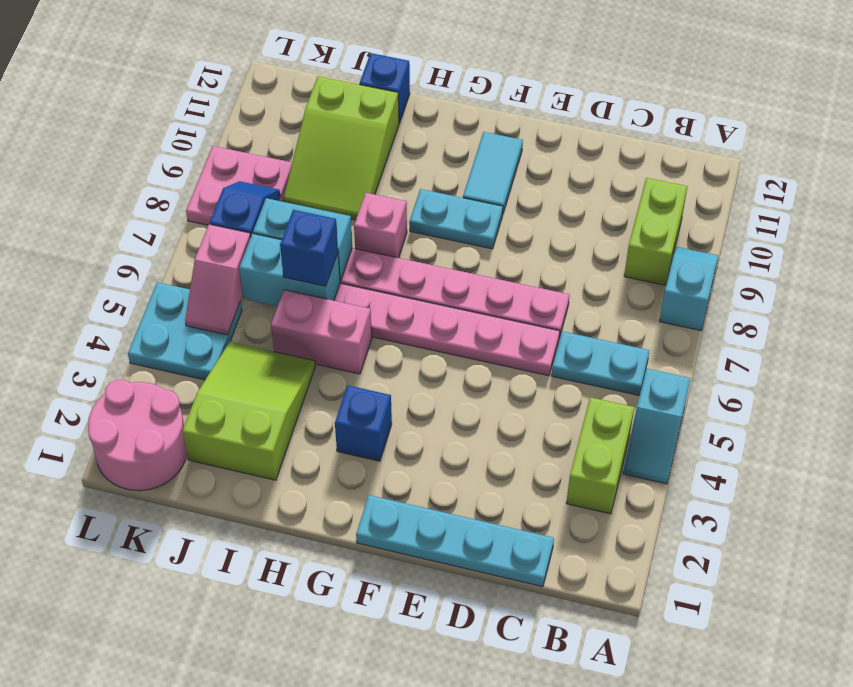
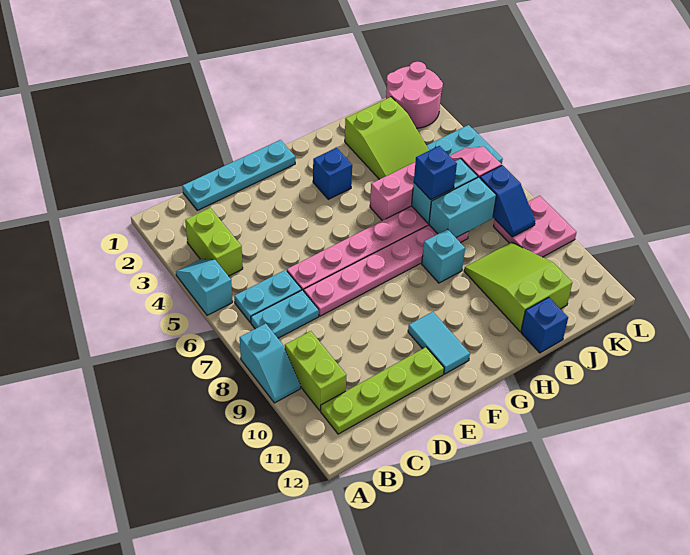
none -> lime plate B11:E11 level 1
cyan plate F9:G9 level 1 -> cyan plate B7:C7 level 1
pink brick H8 level 1 -> cyan brick H8 level 1

